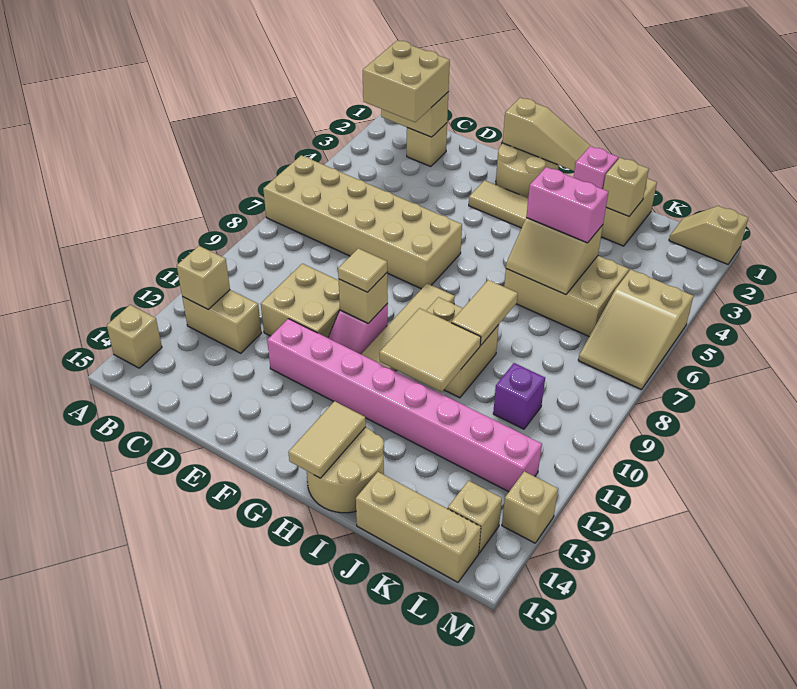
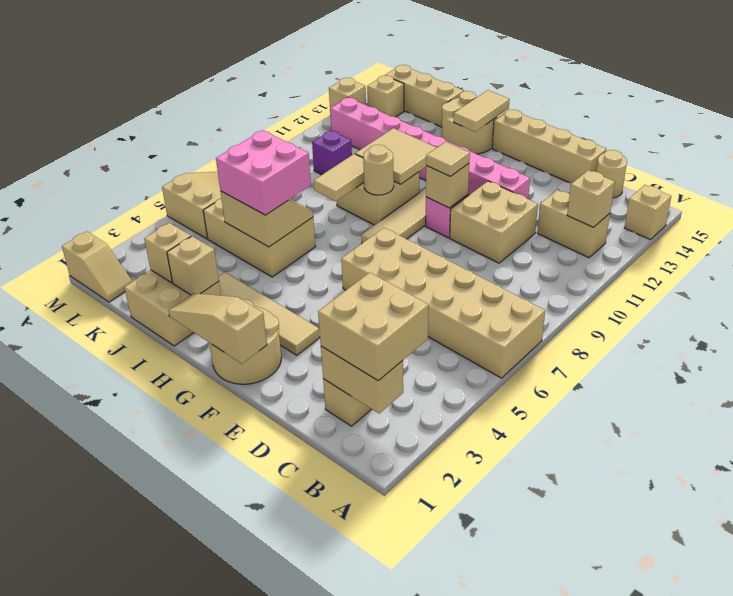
none -> tan round brick C15 level 1
none -> tan brick D15:G15 level 1
none -> tan round brick H9 level 2
pink brick I2 level 2 -> tan brick I2 level 2
pink brick I5:J5 level 3 -> pink brick I5:J6 level 3

